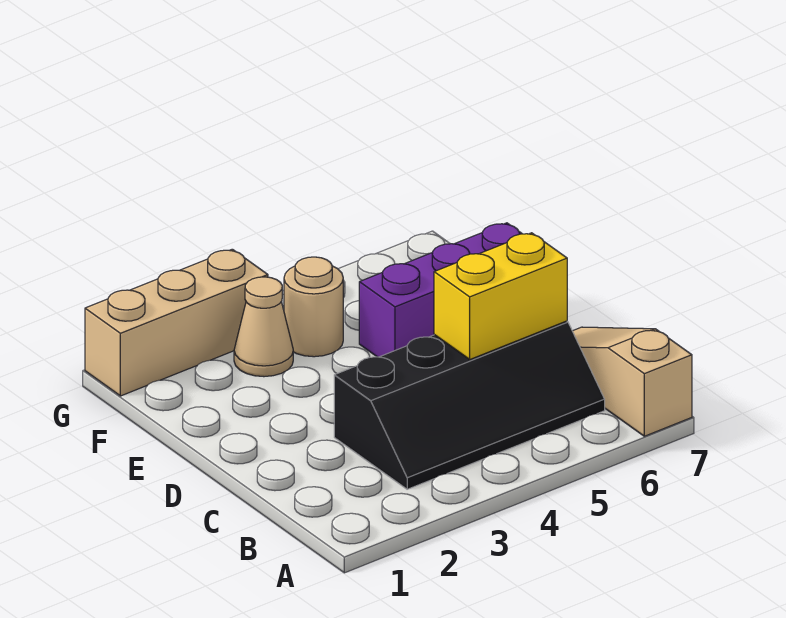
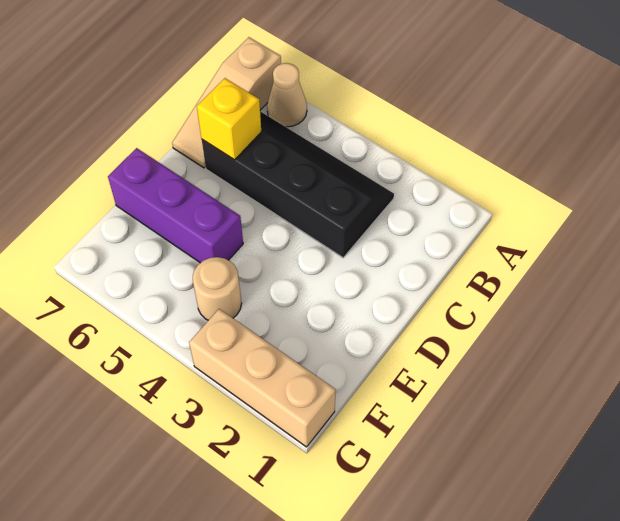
yellow brick C5:C6 level 2 -> yellow brick C6 level 2
tan cone F3 level 1 -> tan cone A6 level 1

